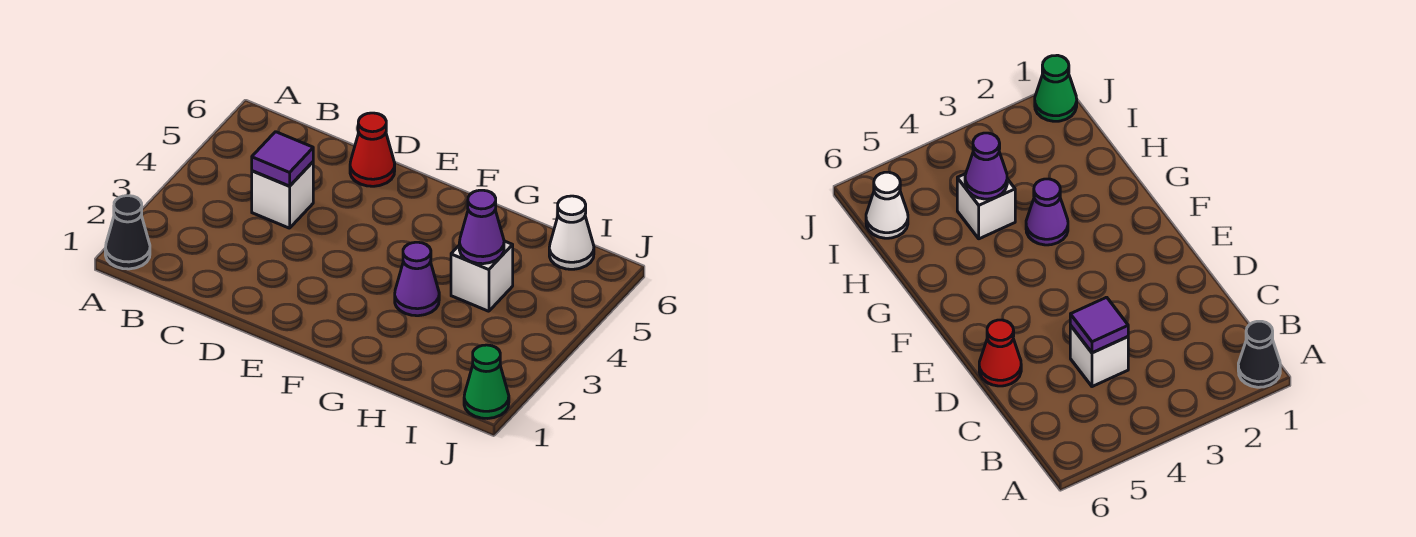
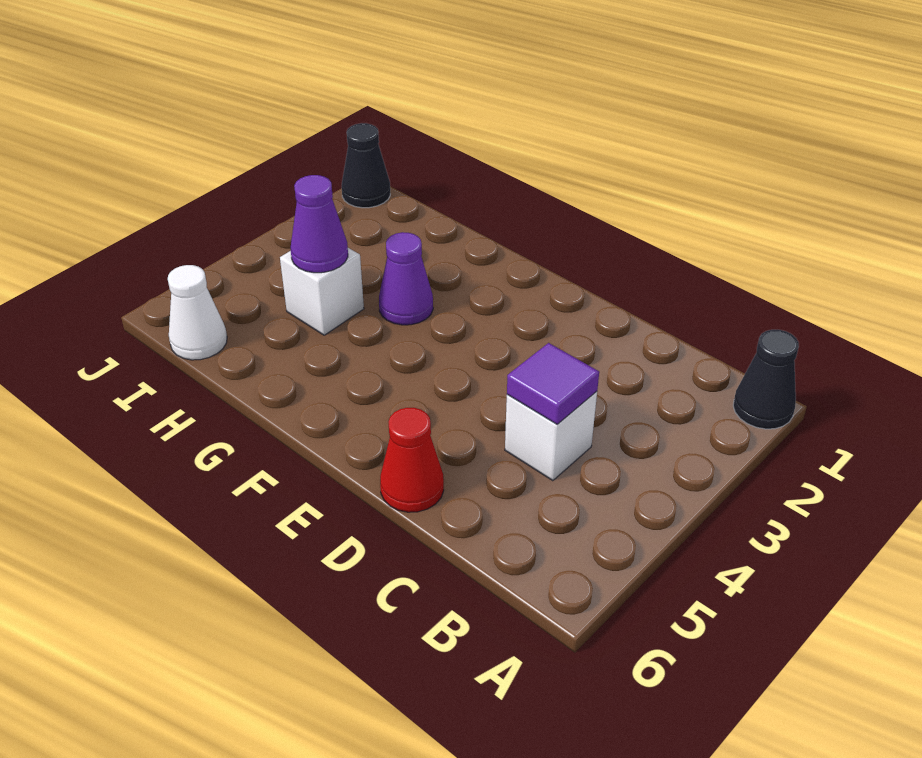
green cone J1 level 1 -> black cone J1 level 1

